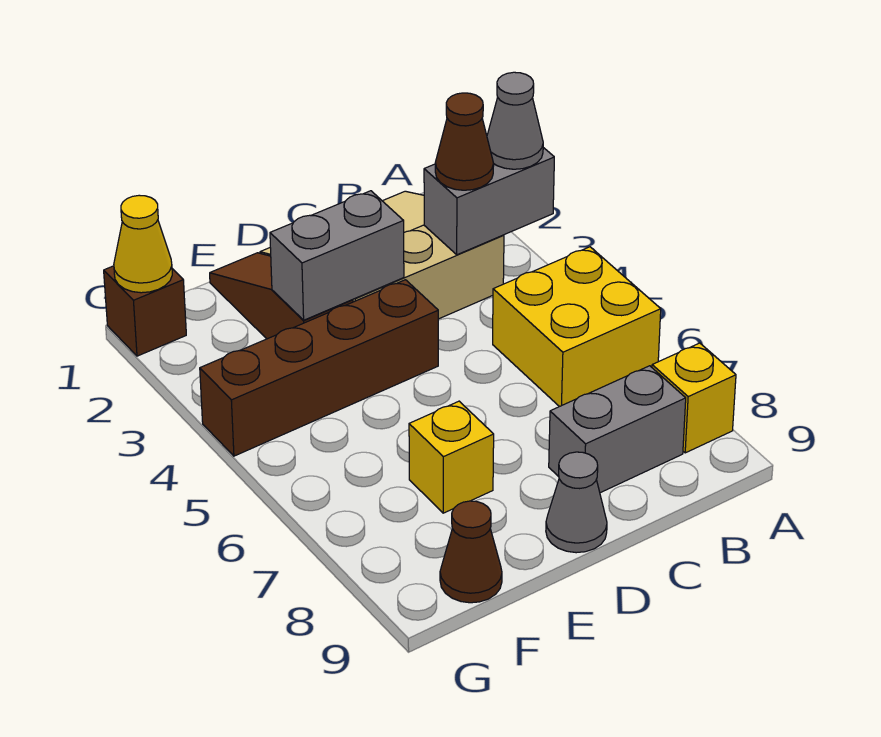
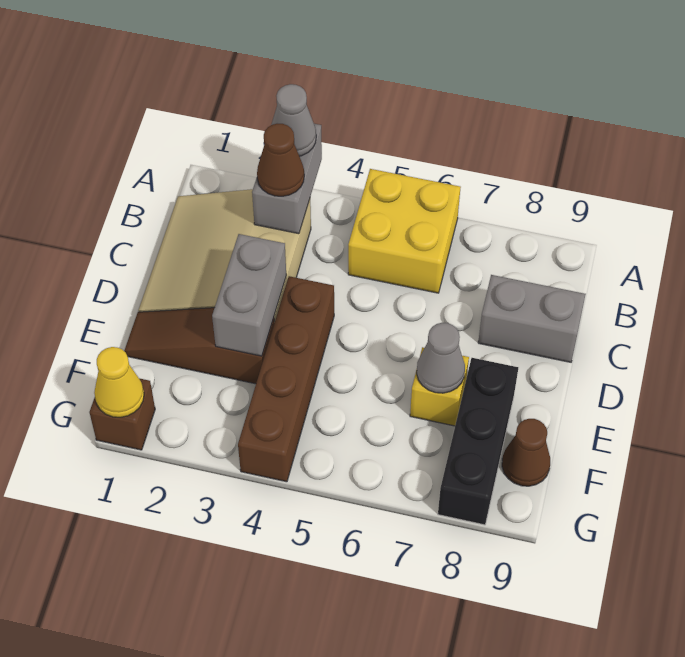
yellow brick A8 level 1 -> none
grey brick B8:C8 level 1 -> grey brick C8:C9 level 1
grey cone D9 level 1 -> grey cone E7 level 2
none -> black brick E8:G8 level 1

